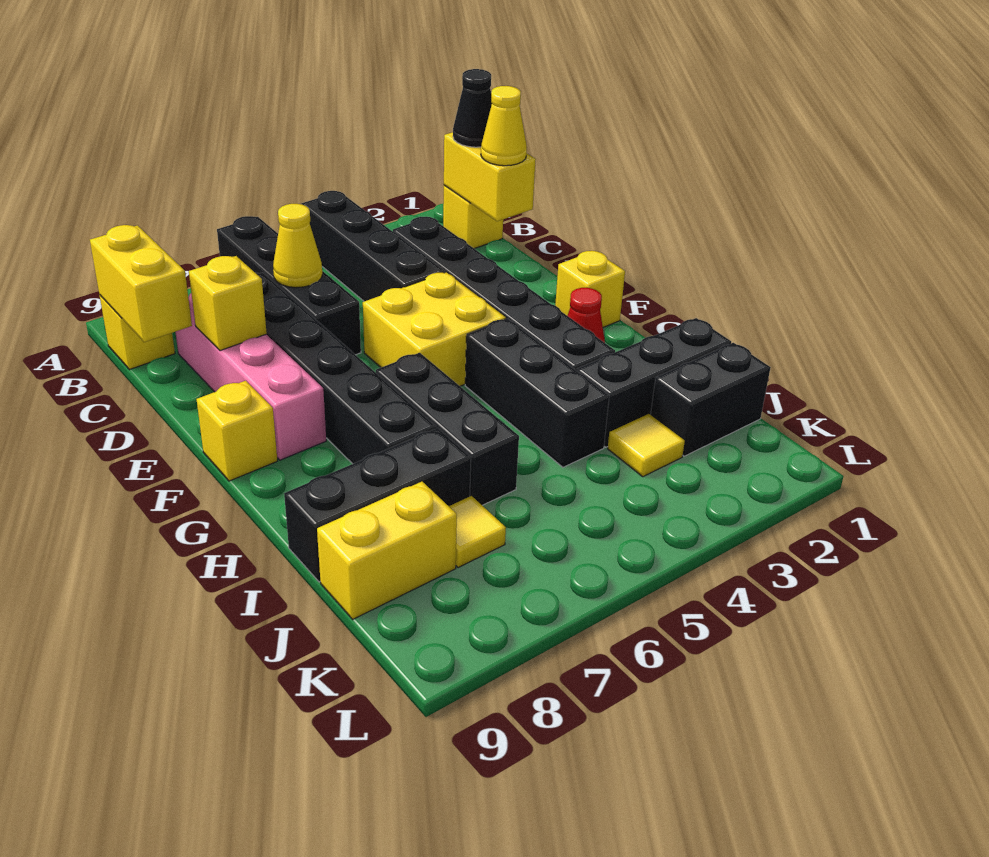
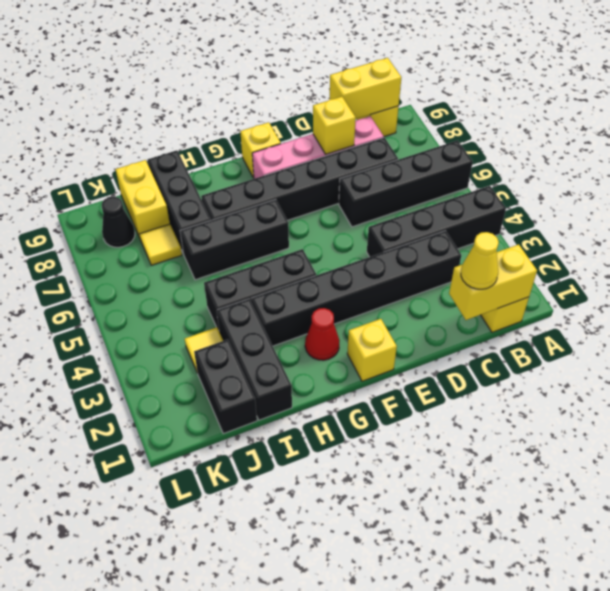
black cone B1 level 3 -> black cone K8 level 1
yellow cone C6 level 2 -> none
yellow brick E4:F5 level 1 -> none

